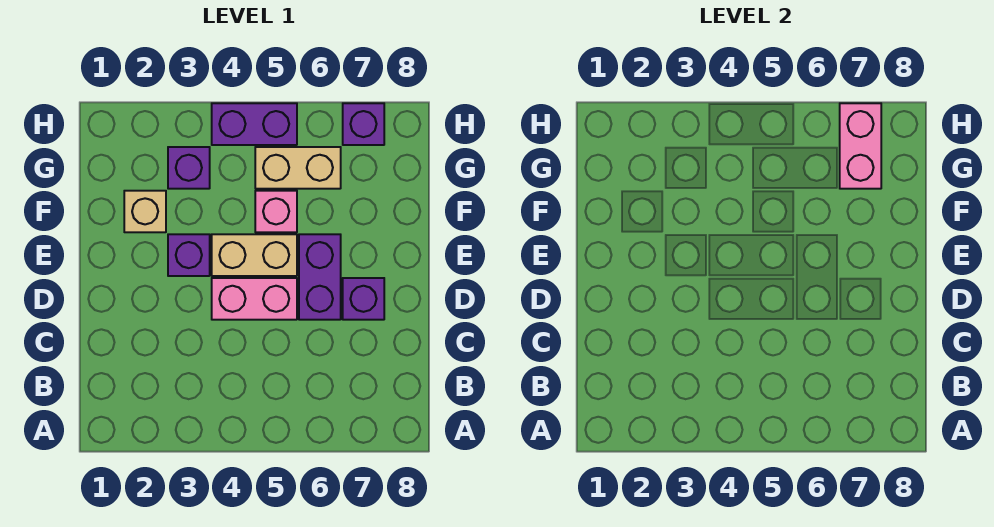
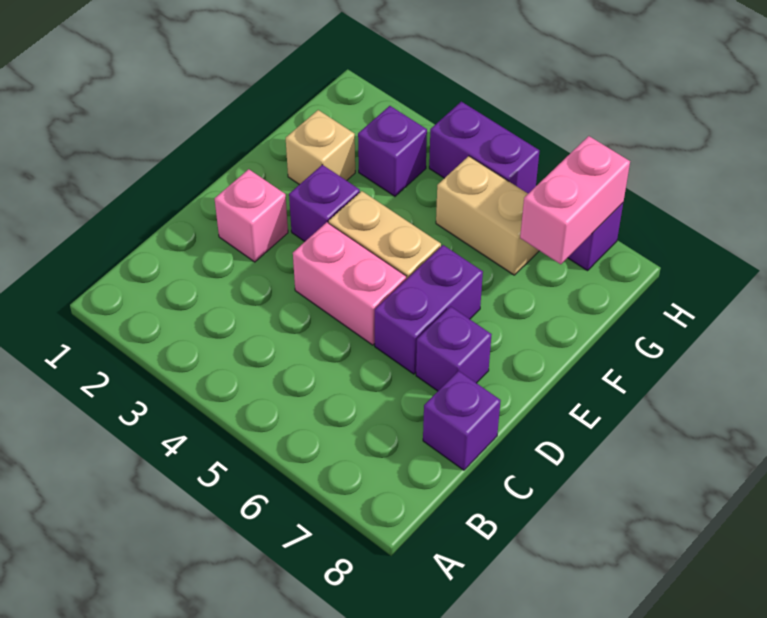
none -> purple brick C8 level 1
pink brick F5 level 1 -> pink brick D2 level 1

